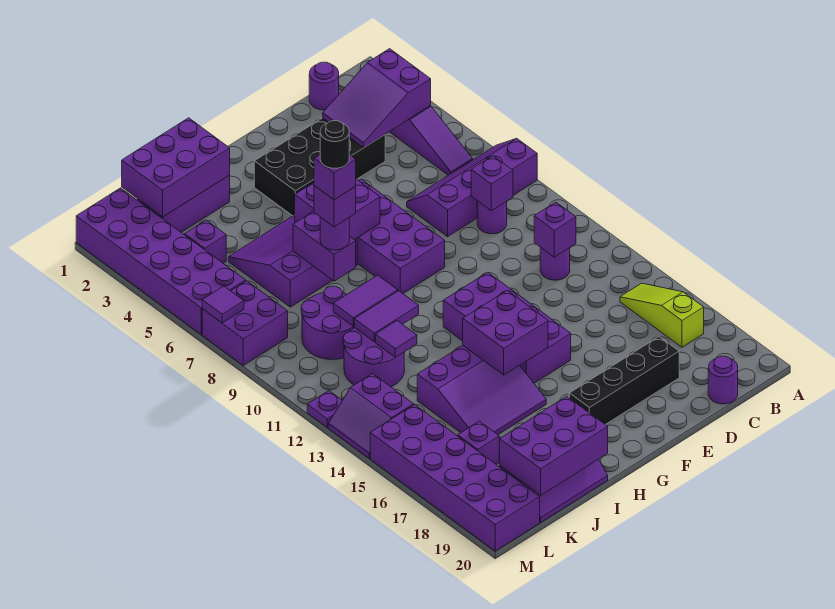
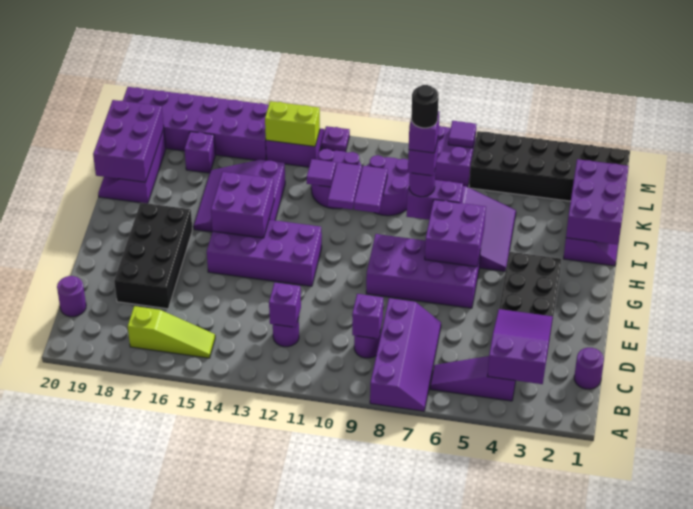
black brick D18:G18 level 1 -> black brick D17:G18 level 1
purple brick K4 level 1 -> none
purple brick L1:M6 level 1 -> black brick L1:M6 level 1
none -> lime brick L13:L14 level 2

